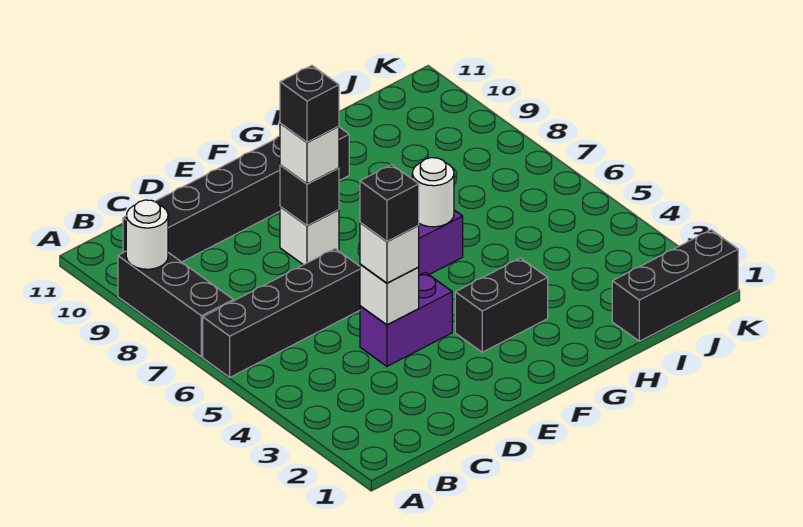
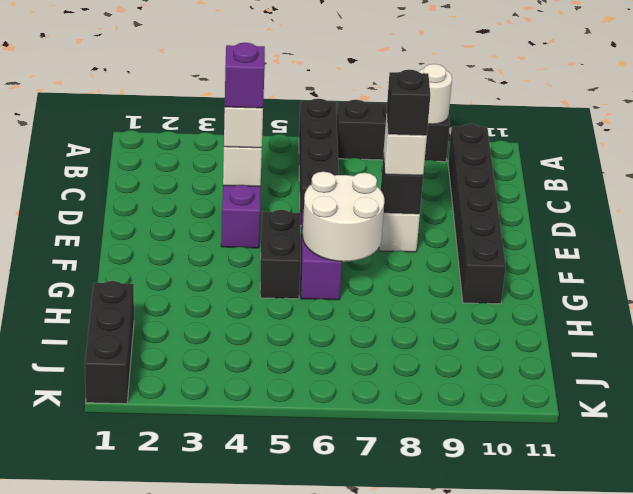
black brick D4 level 4 -> purple brick D4 level 4
black brick F3:G3 level 1 -> black brick F5:G5 level 1
white round brick G6 level 2 -> white round brick F6:G7 level 2

